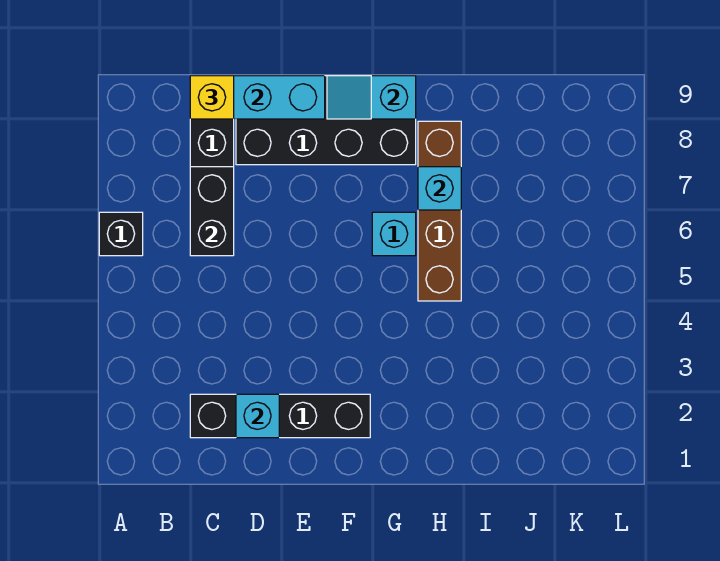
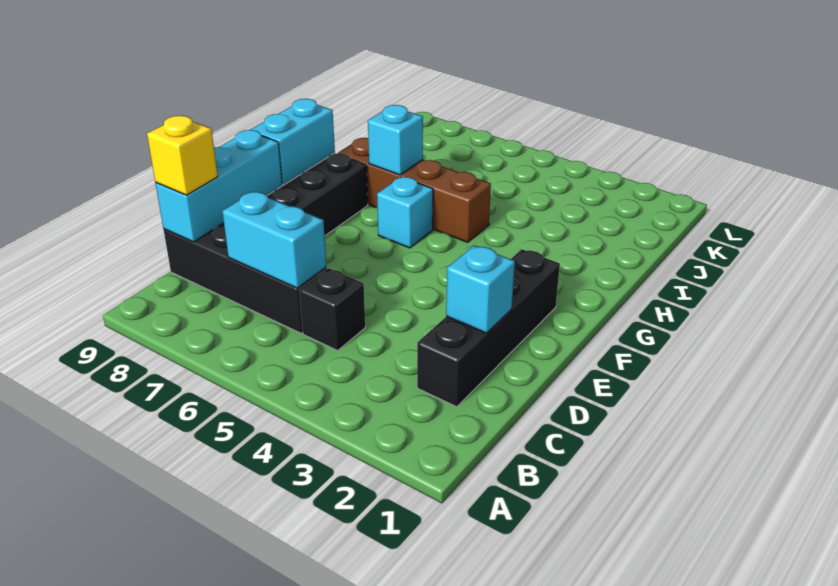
black brick A6 level 1 -> black brick C5 level 1
black brick C6:C7 level 2 -> cyan brick C6:C7 level 2
cyan slope F9:G9 level 2 top G -> cyan brick F9:G9 level 2

